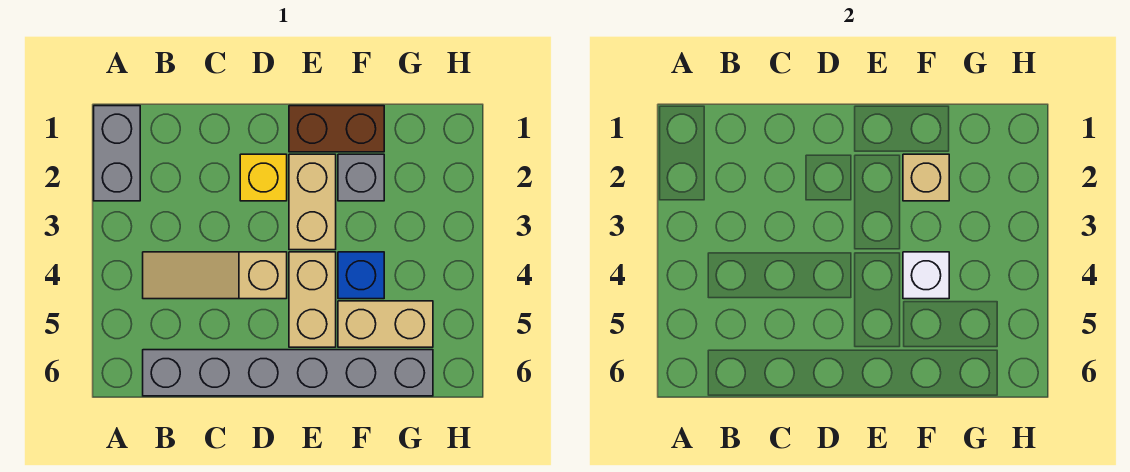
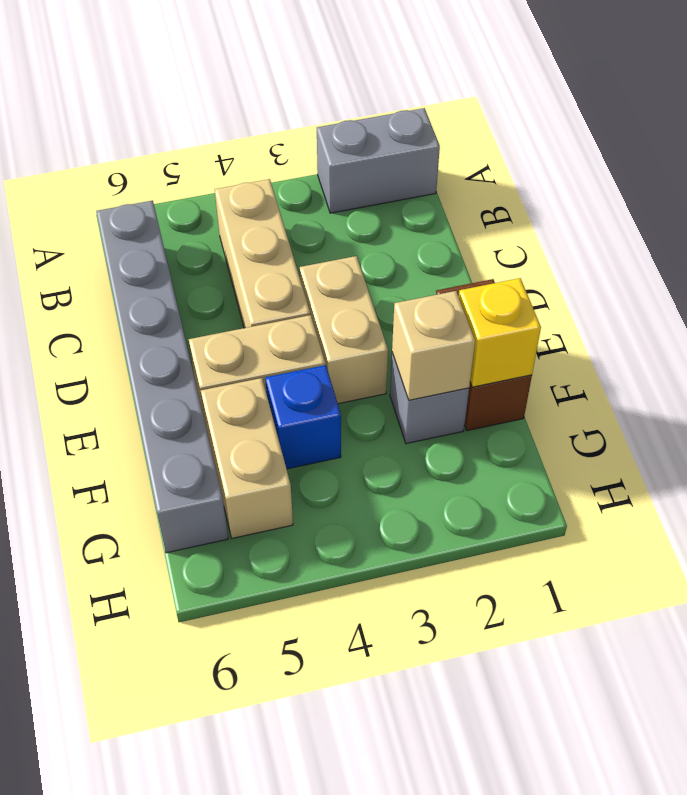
tan slope B4:D4 level 1 top D -> tan brick B4:D4 level 1
yellow brick D2 level 1 -> yellow brick F1 level 2
tan brick E2:E3 level 1 -> tan brick D3:E3 level 1
white brick F4 level 2 -> none

